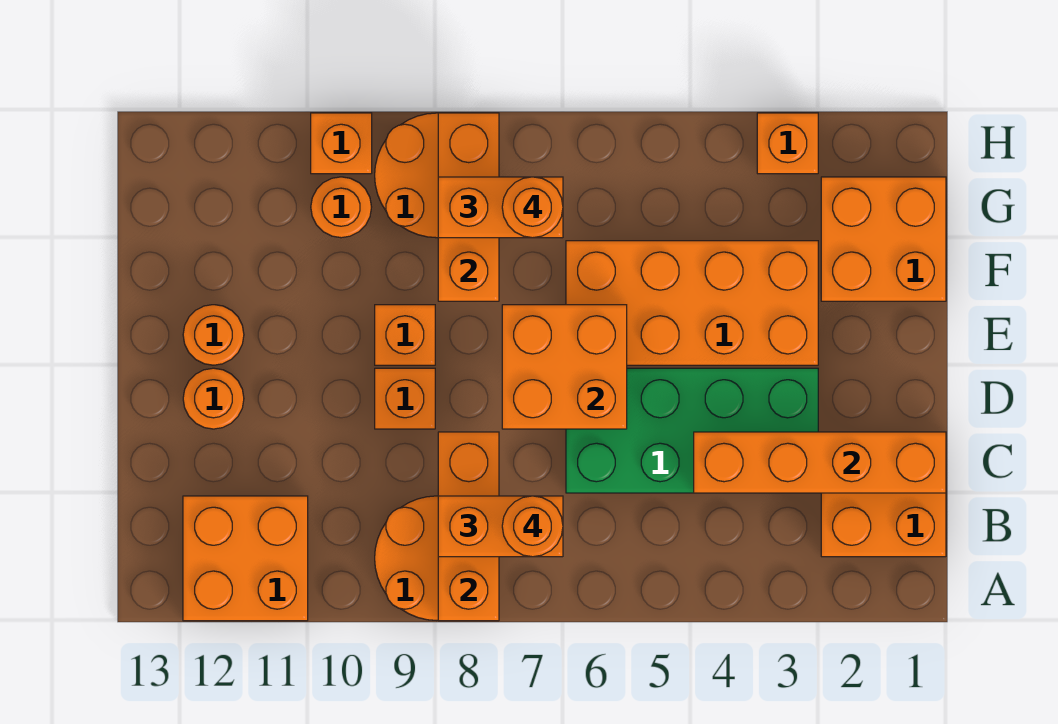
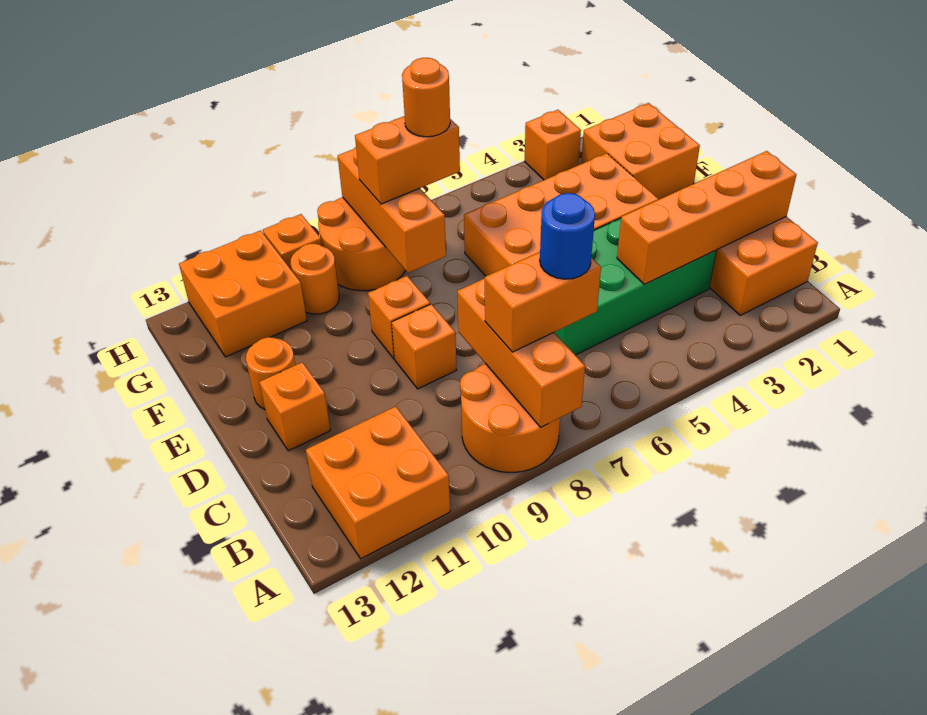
orange round brick B7 level 4 -> blue round brick B7 level 4
orange brick D6:E7 level 2 -> orange brick G11:H12 level 1
orange round brick D12 level 1 -> orange brick D12 level 1

